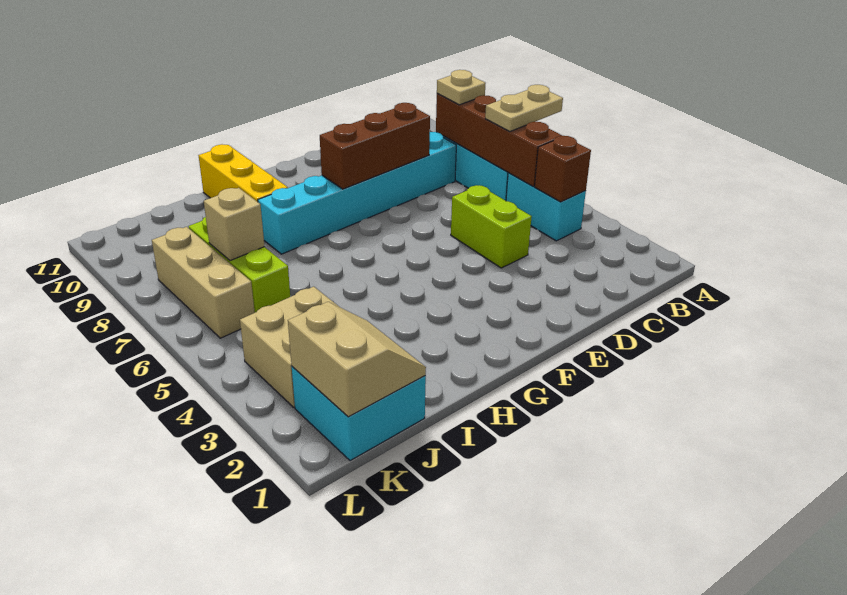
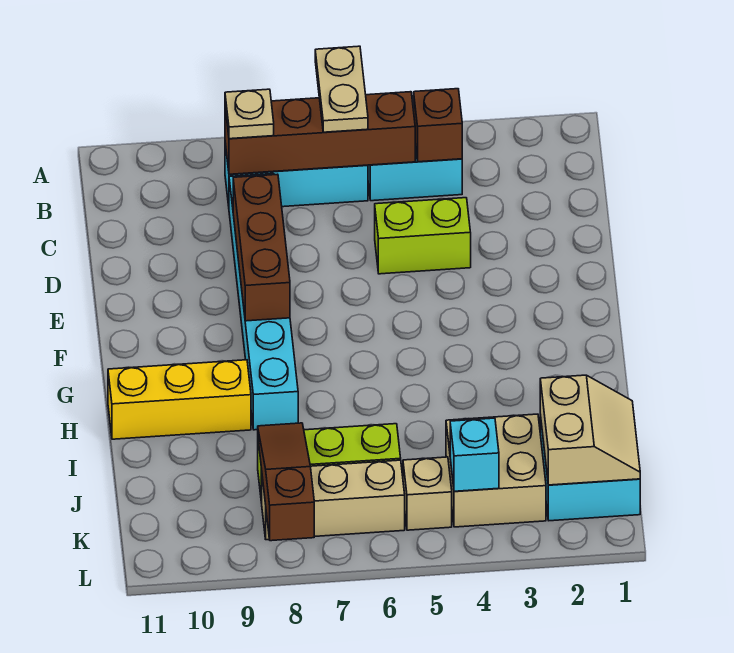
tan slope J1:K2 level 2 top K -> tan slope J1:K2 level 2 top 2
tan brick J7 level 2 -> tan brick K5 level 1
none -> brown slope J8:L8 level 2 top L
none -> cyan brick K4 level 2

